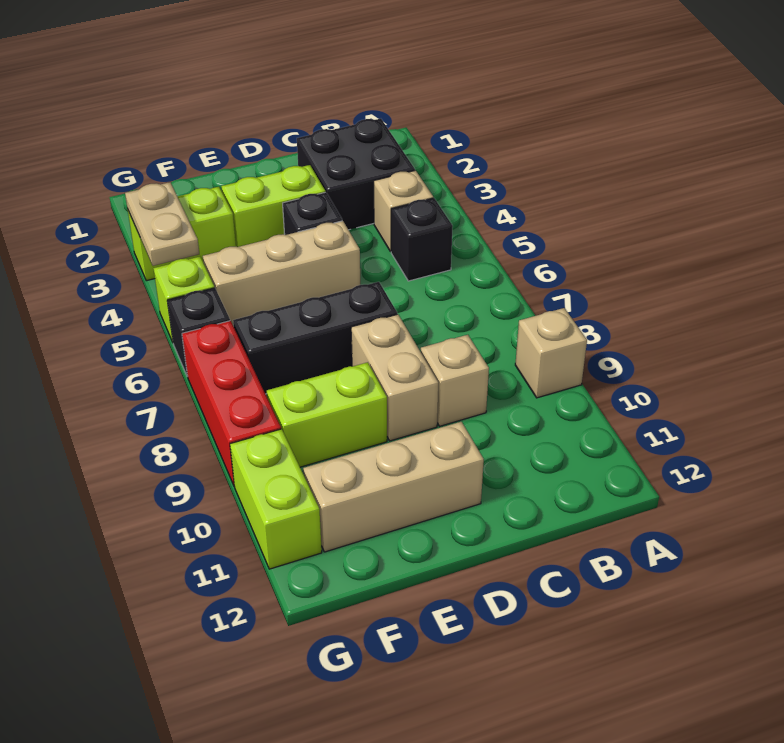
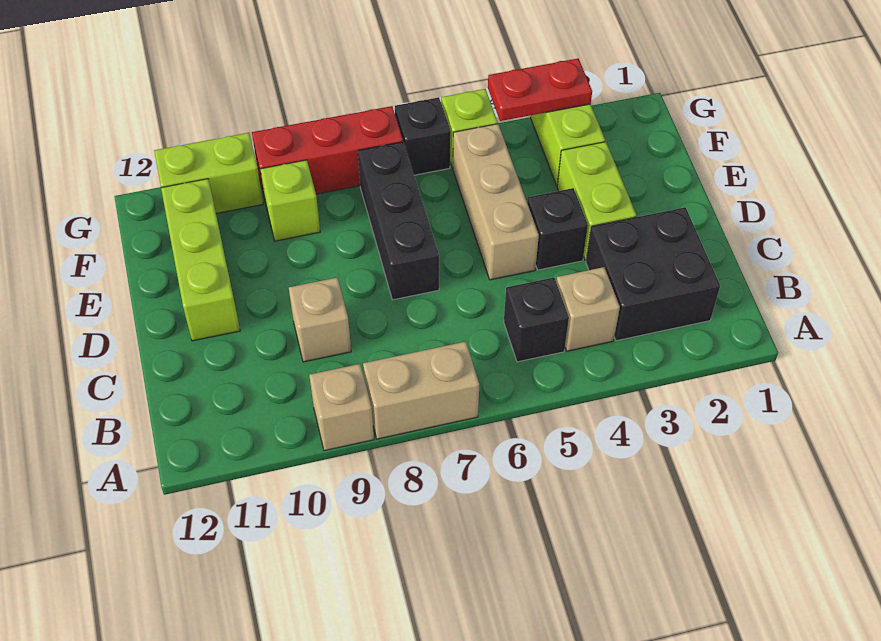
tan brick D8:D9 level 1 -> tan brick A7:A8 level 1
tan brick D11:F11 level 1 -> lime brick D11:F11 level 1
lime brick E9:F9 level 1 -> lime brick F9 level 1
tan plate G3:G4 level 2 -> red plate G3:G4 level 2

